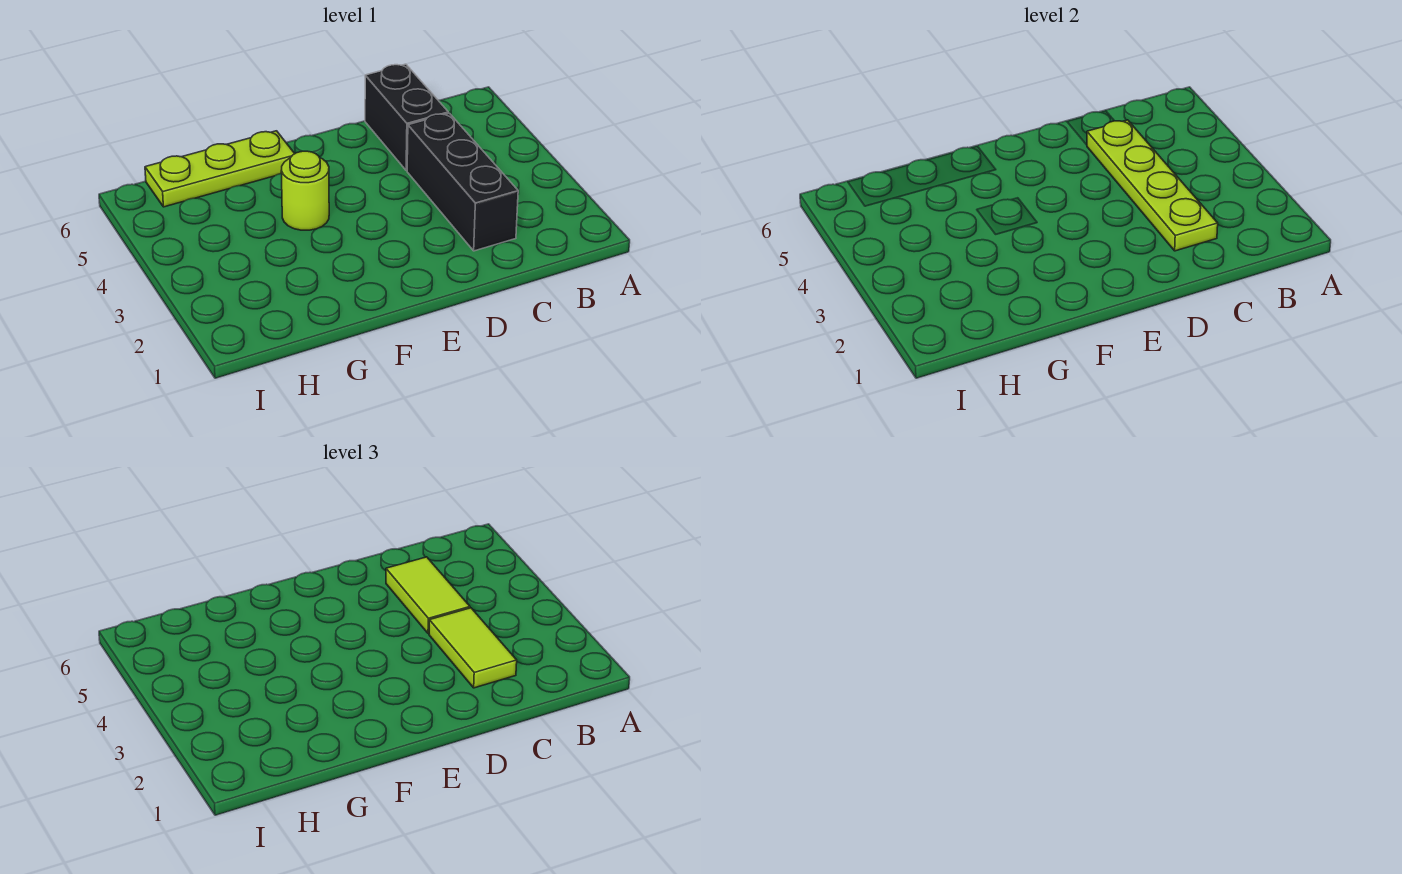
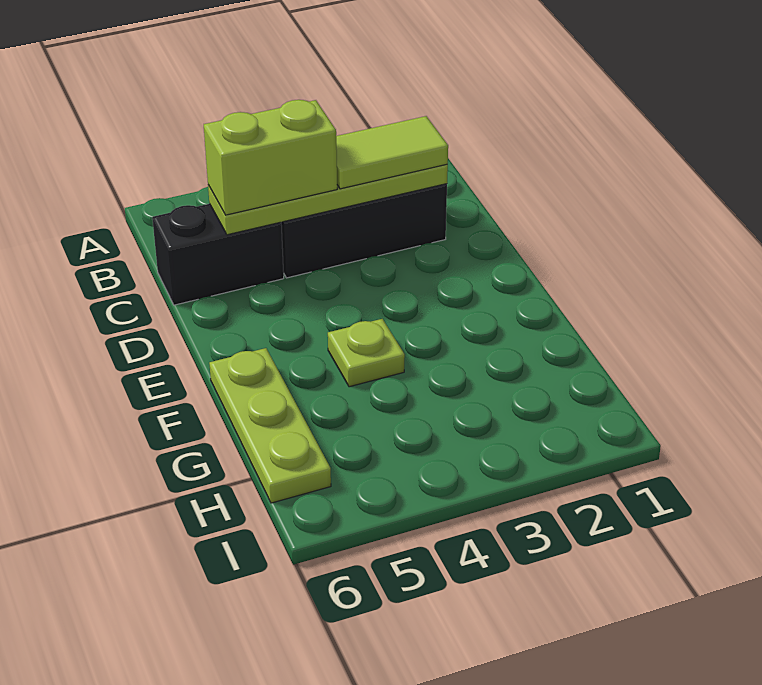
lime tile C4:C5 level 3 -> lime brick C4:C5 level 3
lime round brick F4 level 1 -> lime plate F4 level 1

